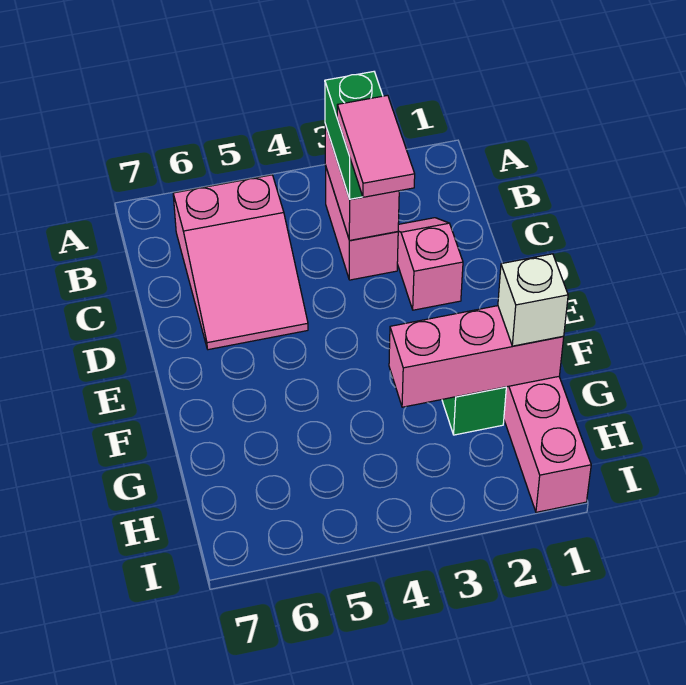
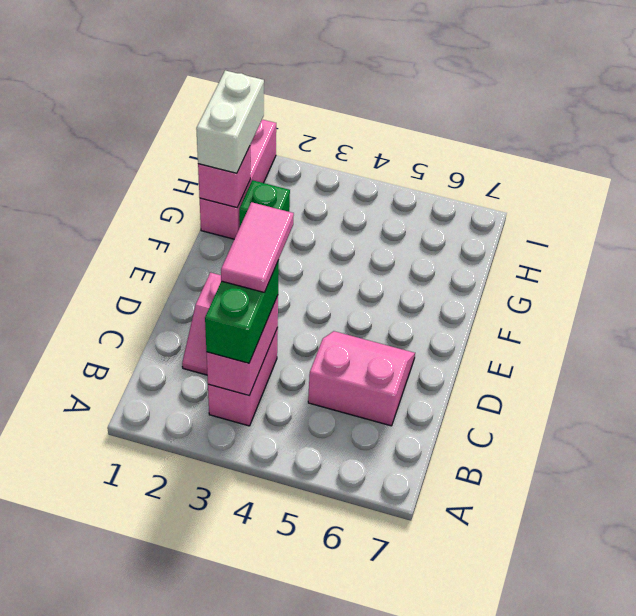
pink slope B5:D6 level 1 top B -> pink slope C5:D6 level 1 top C
pink brick G1:G3 level 2 -> pink brick G1 level 2
white brick G1 level 3 -> white brick G1:H1 level 3

